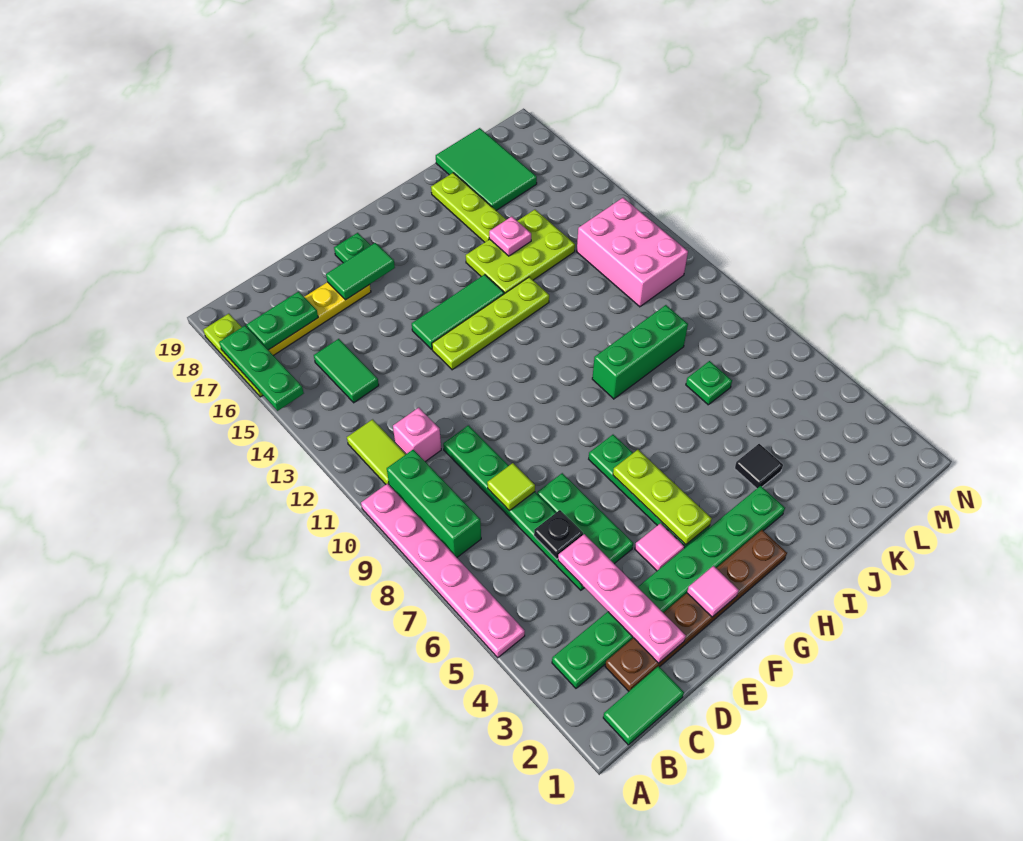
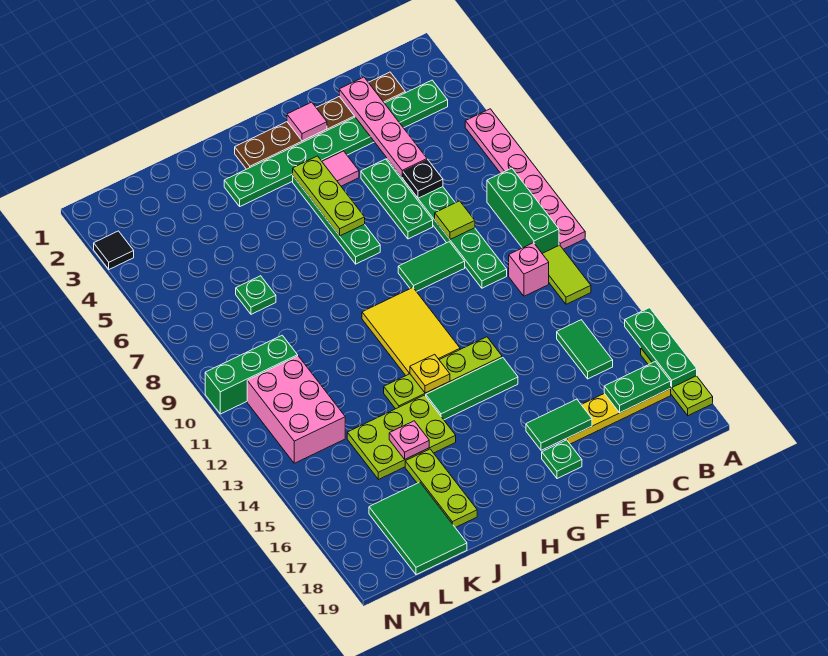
green tile B1:C1 level 1 -> green tile E9:F9 level 1
none -> yellow tile G10:H12 level 1
none -> yellow plate H13 level 2
green brick I9:K9 level 1 -> green brick L10:N10 level 1
black tile J4 level 1 -> black tile N3 level 1

